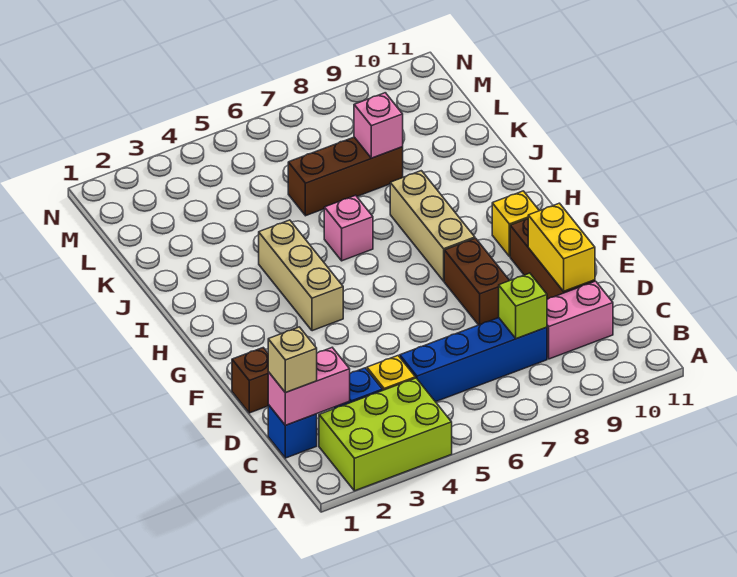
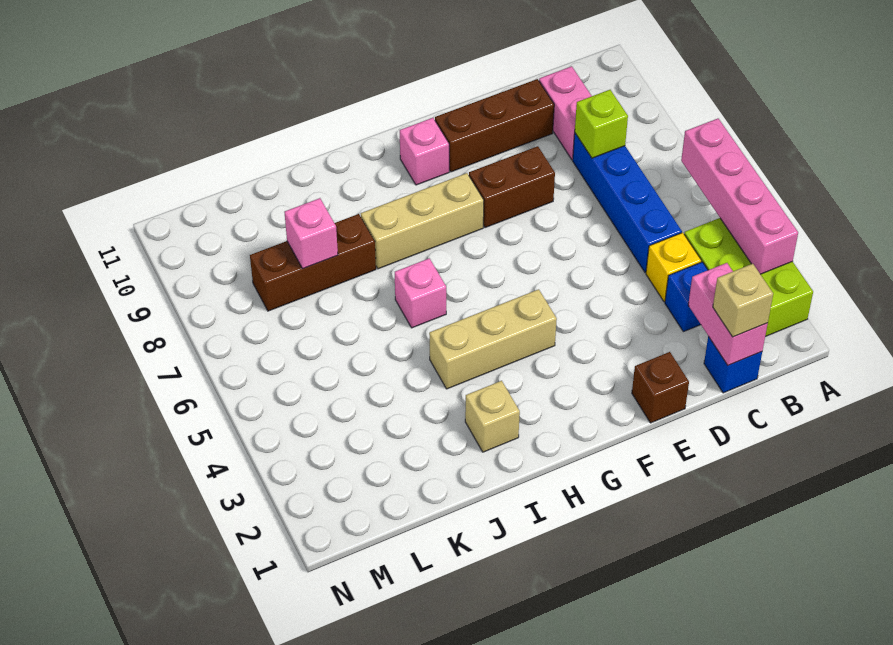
none -> pink brick A3:A6 level 2
yellow brick D10:E10 level 2 -> none
yellow brick G10 level 1 -> pink brick G10 level 1
none -> tan brick I2 level 1
brown brick K6:K8 level 1 -> brown brick J8:L8 level 1

